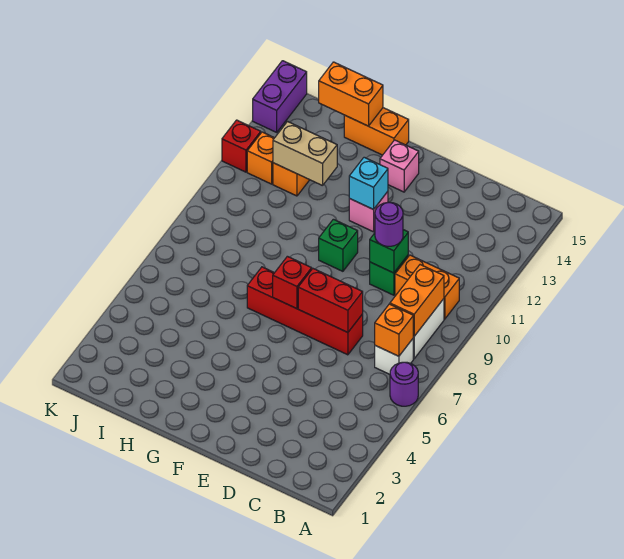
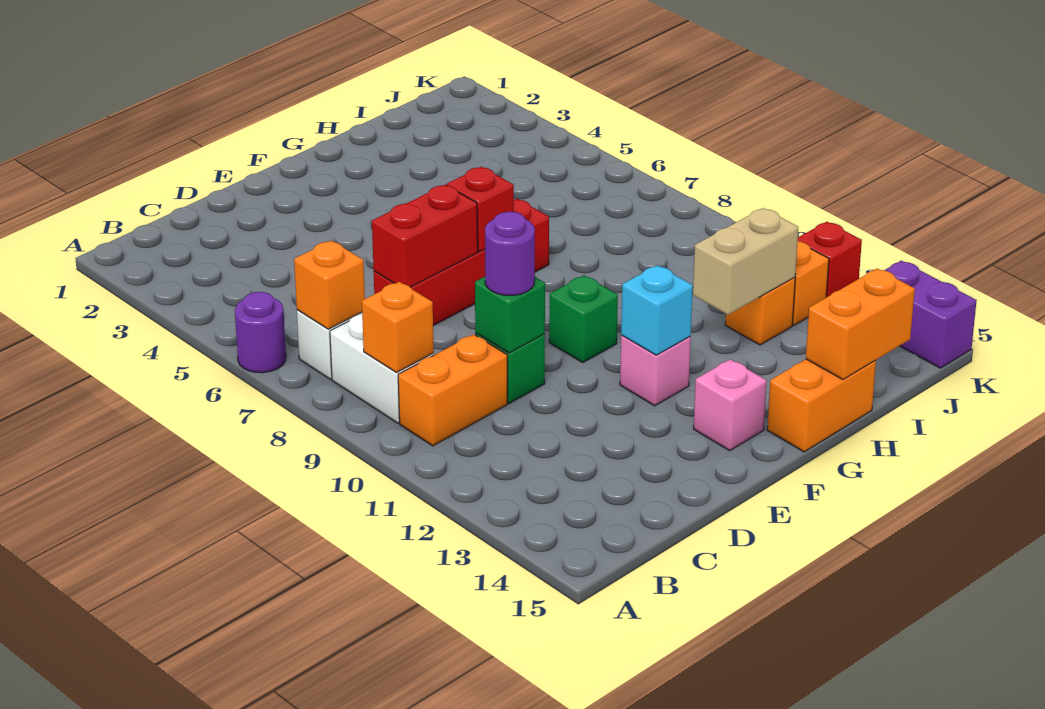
orange brick B8:B9 level 2 -> orange brick B9 level 2

